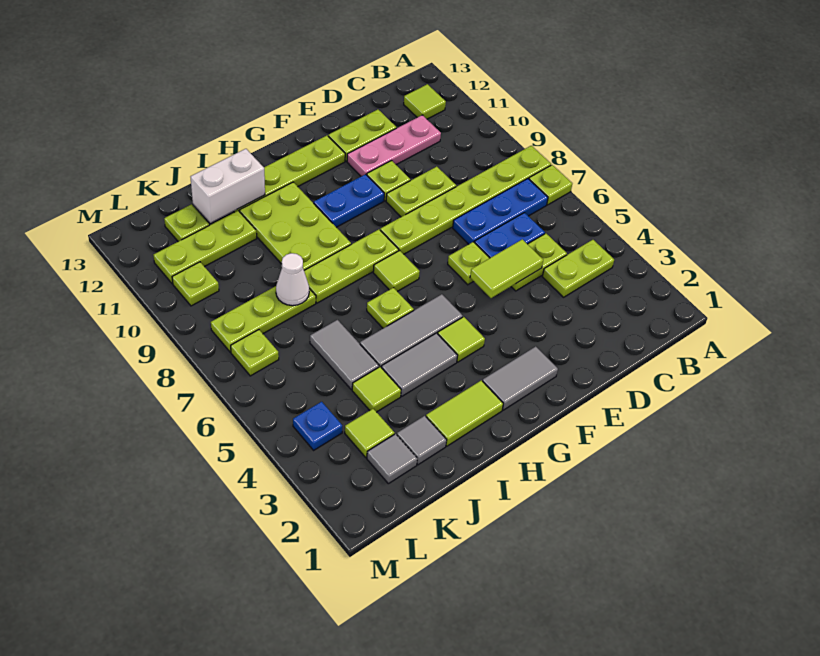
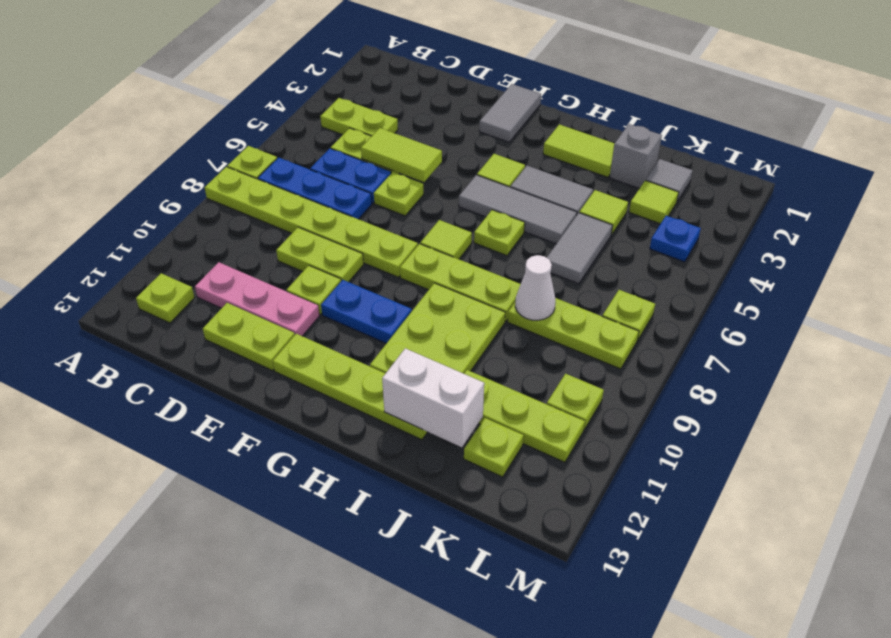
lime tile B12 level 1 -> lime plate B12 level 1
grey tile F2:G2 level 1 -> grey tile F1:F2 level 1
grey tile J2 level 1 -> grey brick J2 level 1

